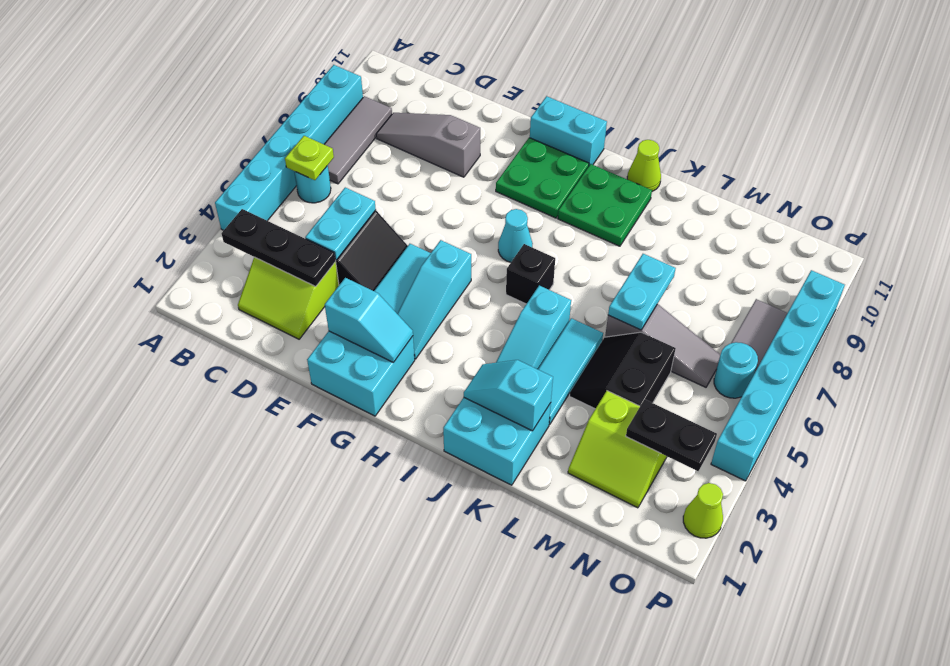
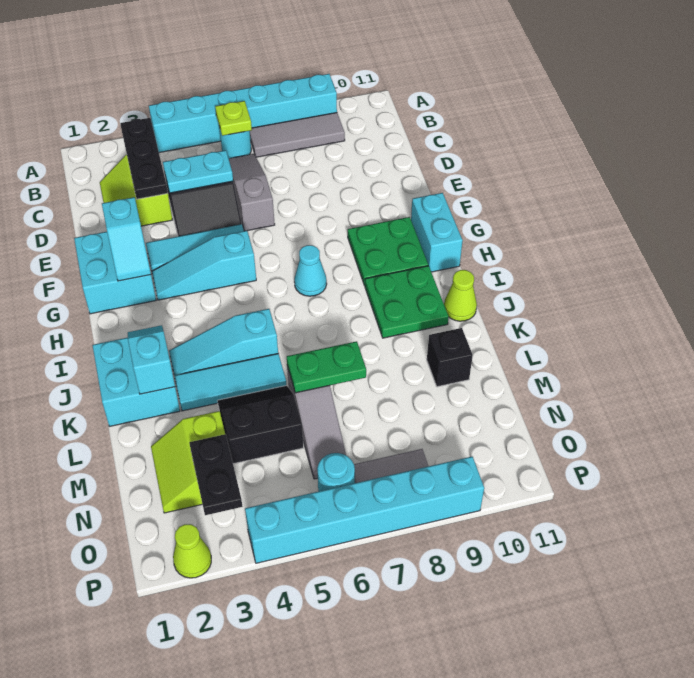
grey slope C9:E9 level 1 top E -> grey slope C6:E6 level 1 top E
black brick I6 level 1 -> black brick L10 level 1
cyan plate L6:L7 level 2 -> green plate L6:L7 level 2

